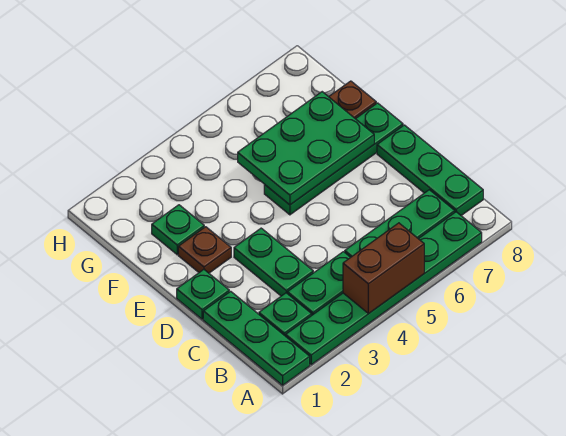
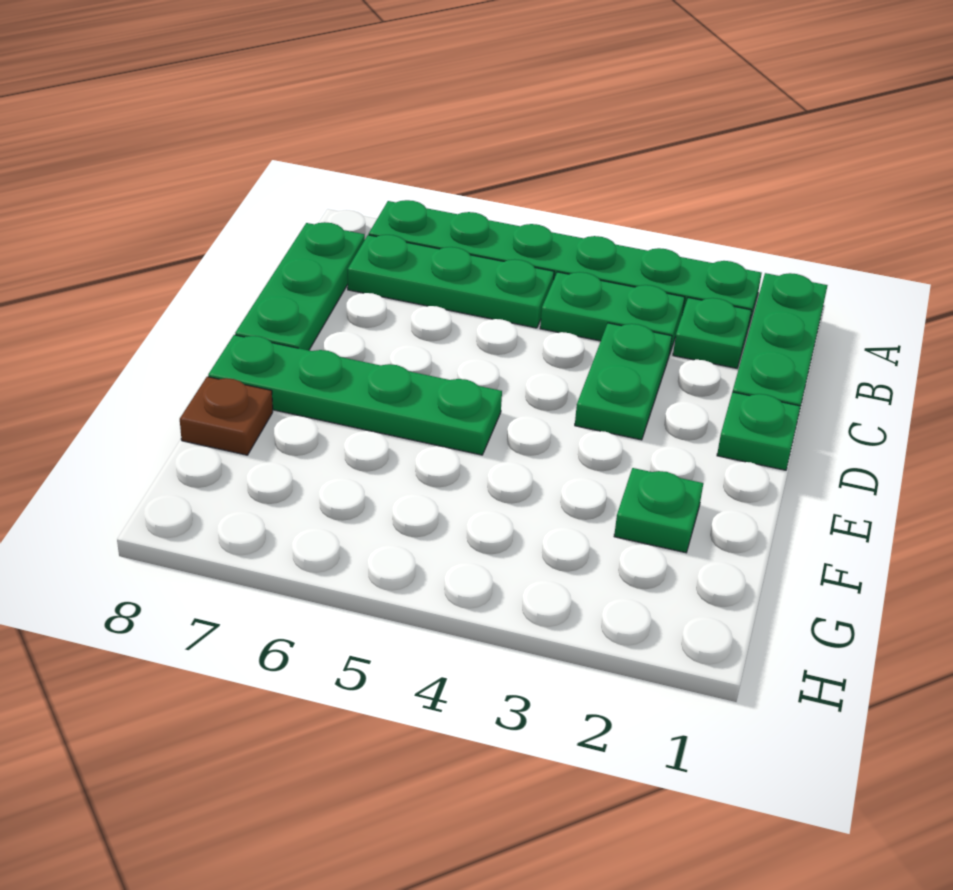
brown brick A4:A5 level 2 -> none
brown plate E2 level 1 -> none
green plate E5:F7 level 2 -> none

